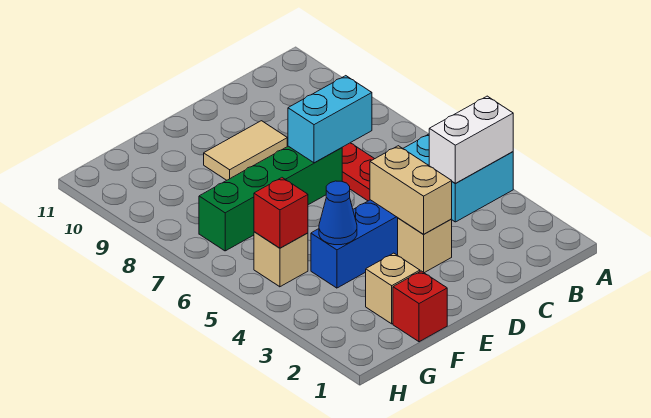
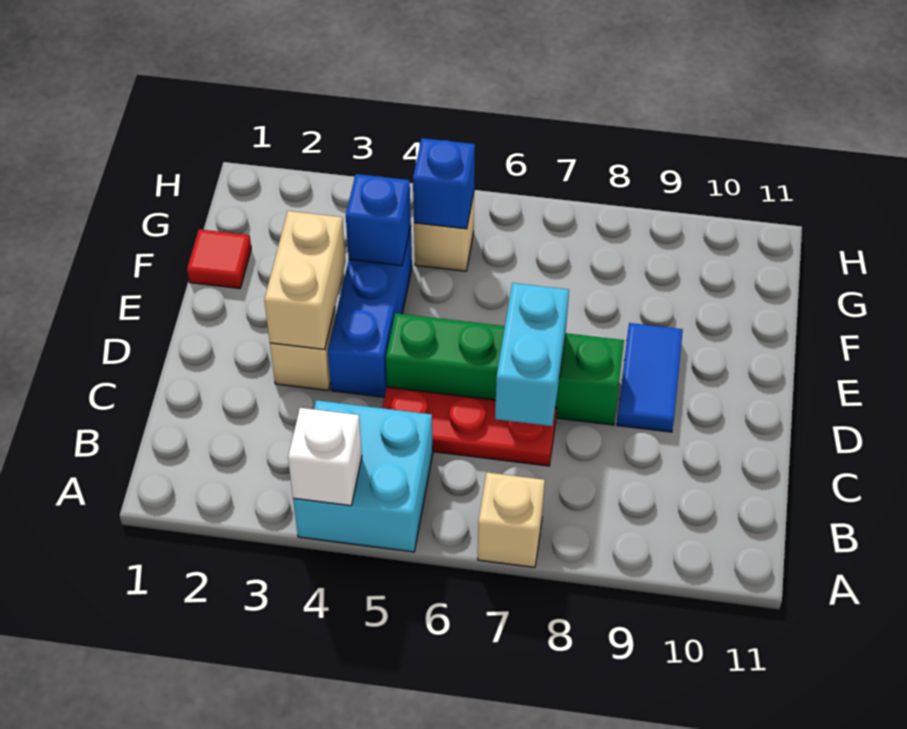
white brick A4:B4 level 2 -> white brick A4 level 2
tan brick D3:D4 level 2 -> tan brick D3:E3 level 2
green brick D7:G7 level 1 -> green brick D5:D8 level 1
tan tile D9:E9 level 1 -> blue tile D9:E9 level 1
red brick F1 level 1 -> red tile F1 level 1
tan brick F2 level 1 -> tan brick A7 level 1
blue cone F4 level 2 -> blue brick F4 level 2
red brick G5 level 2 -> blue brick G5 level 2

